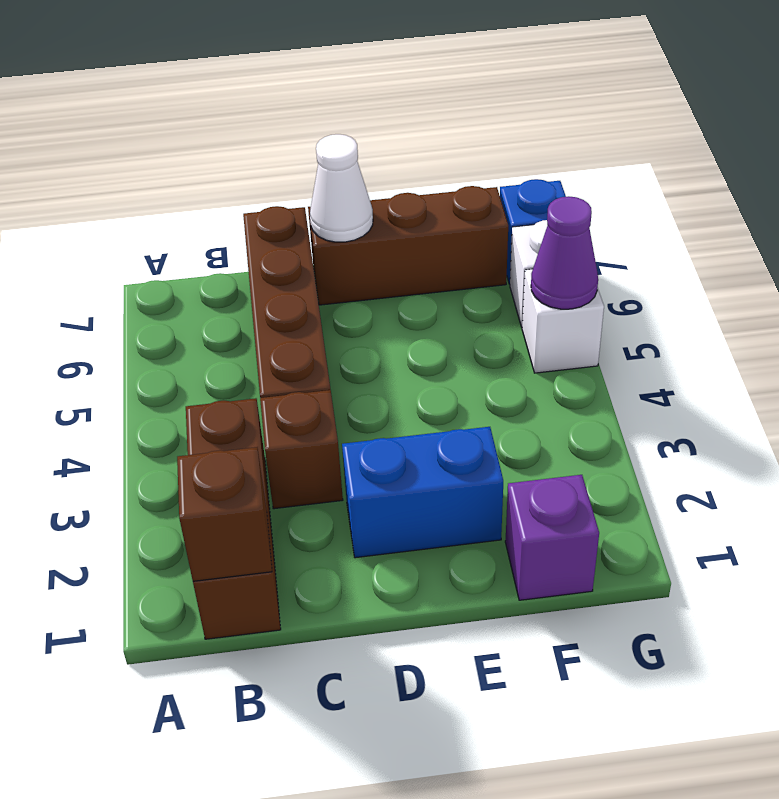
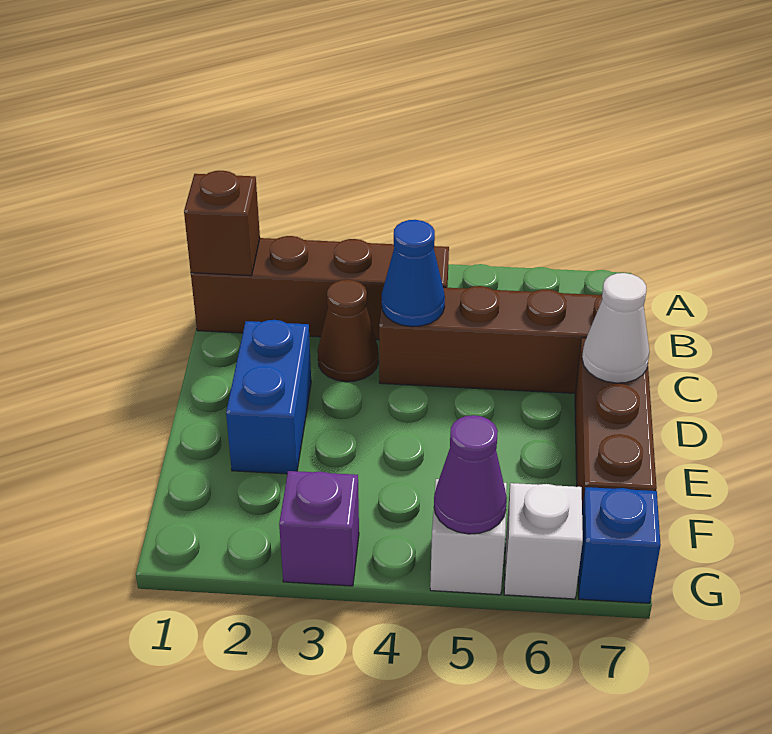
brown brick B1:B3 level 1 -> brown brick B1:B4 level 1
brown brick C3 level 1 -> brown cone C3 level 1
none -> blue cone C4 level 2
purple brick F1 level 1 -> purple brick G3 level 1

